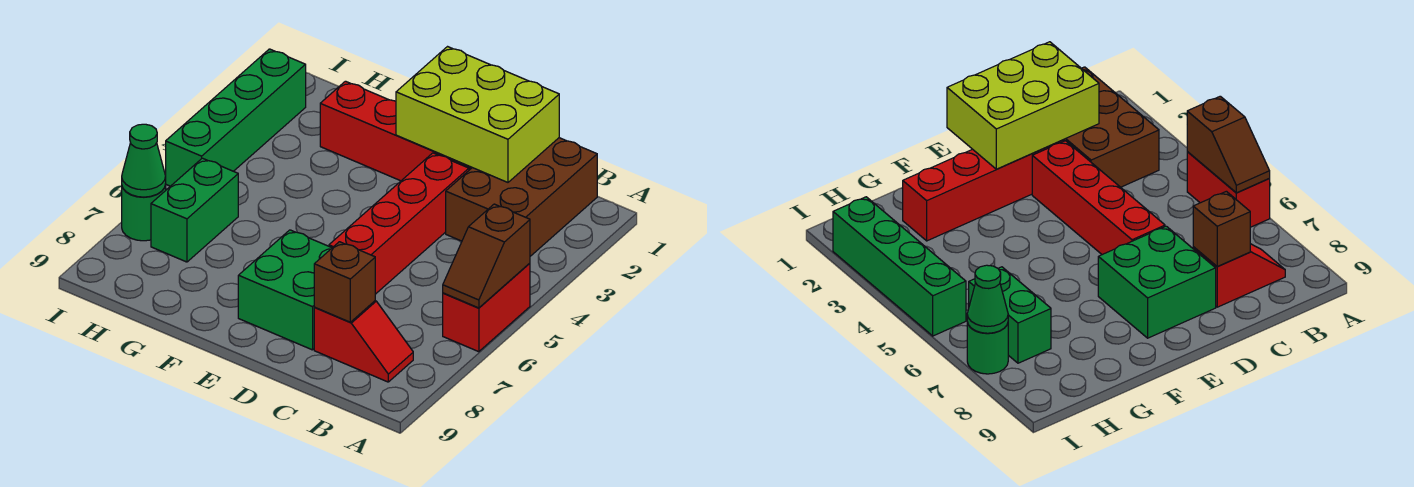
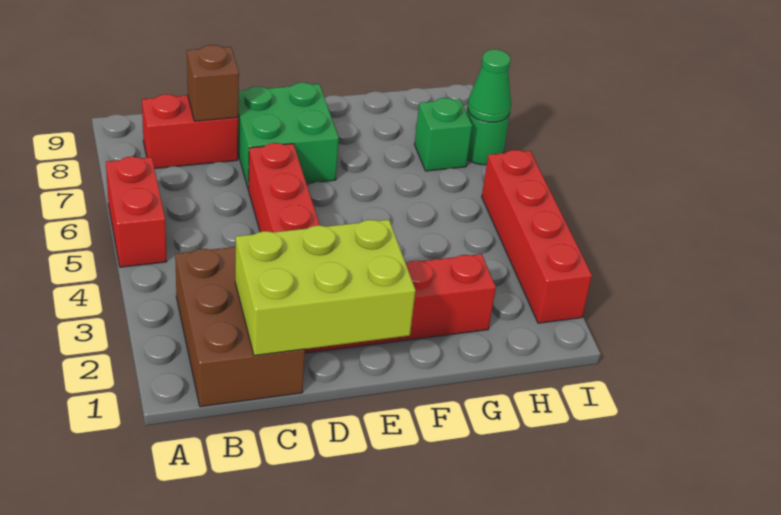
brown slope A5:A6 level 2 top 5 -> none
red slope B8:C8 level 1 top C -> red brick B8:C8 level 1
green brick H6:H7 level 1 -> green brick H7 level 1
green brick I2:I5 level 1 -> red brick I2:I5 level 1

